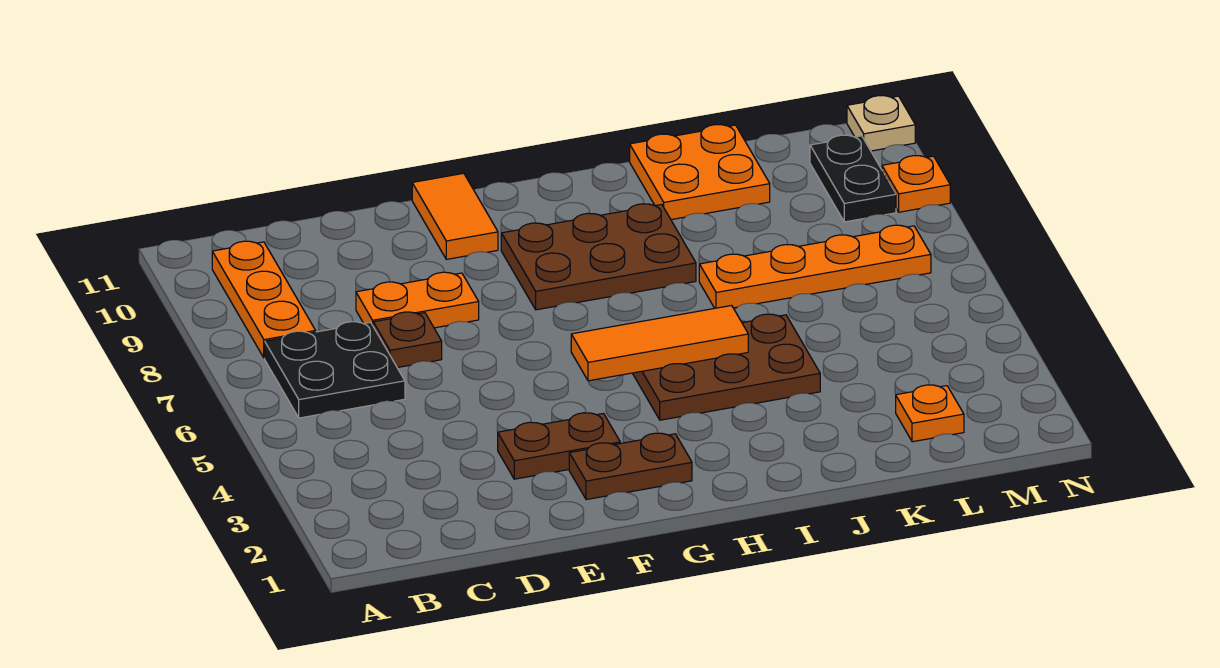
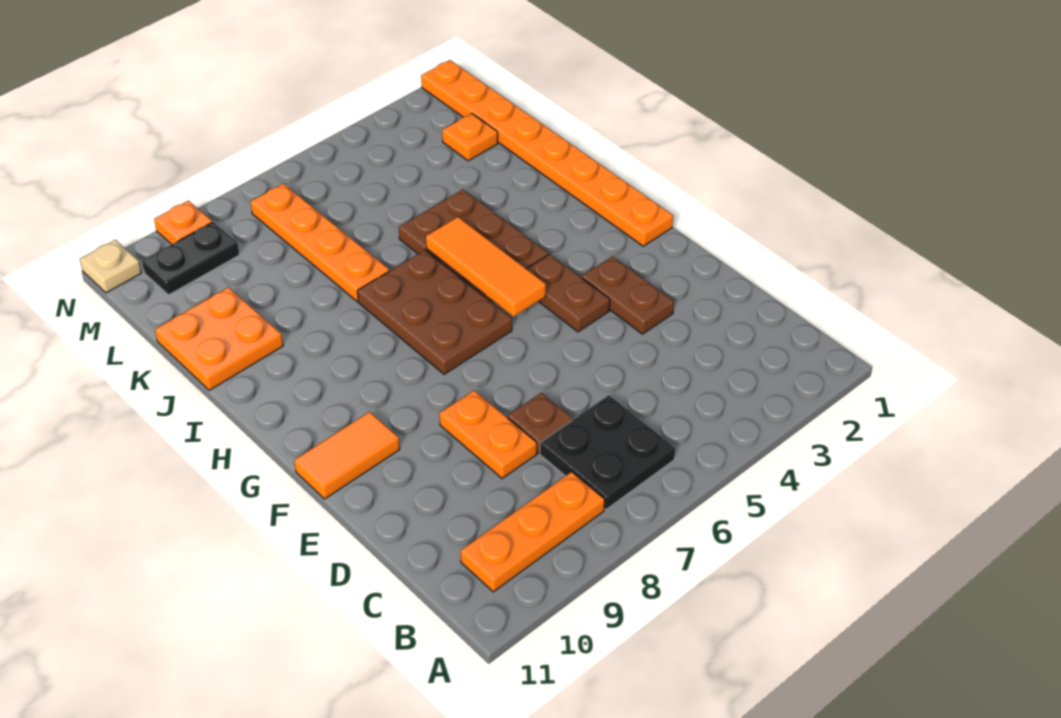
brown plate F2:G2 level 1 -> brown plate F4:G4 level 1
none -> orange plate G1:N1 level 1
brown plate G8:I9 level 1 -> brown plate G6:I7 level 1

